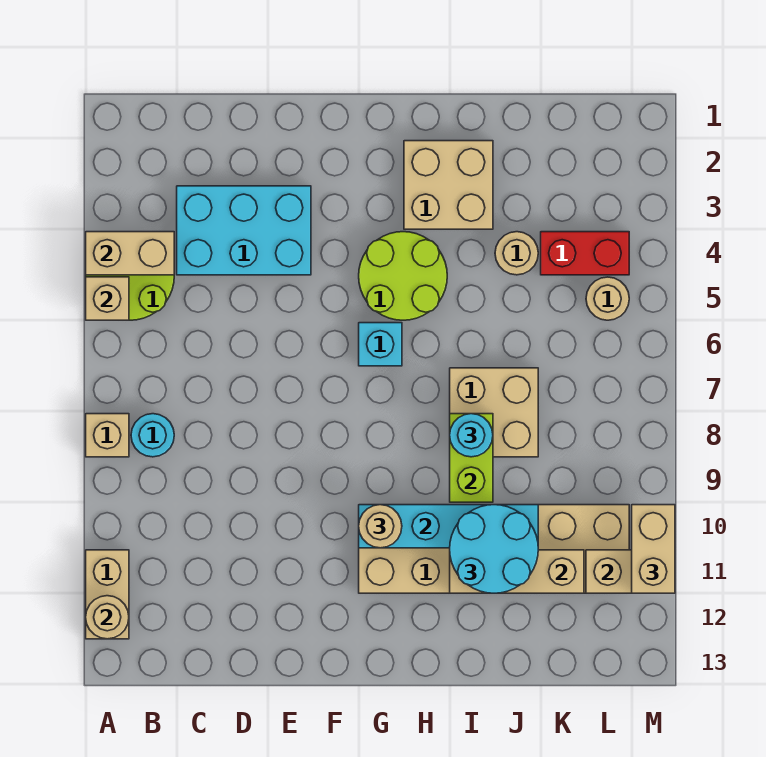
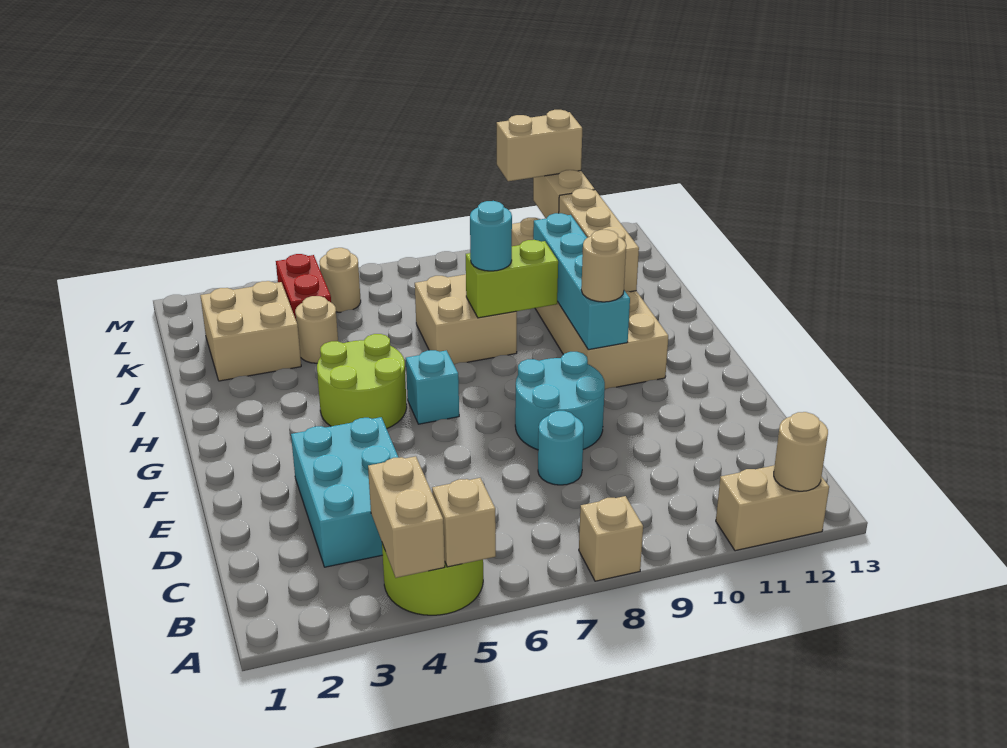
cyan round brick B8 level 1 -> cyan round brick D8 level 1
tan brick H2:I3 level 1 -> tan brick J2:K3 level 1
cyan round brick I10:J11 level 3 -> cyan round brick E8:F9 level 1

